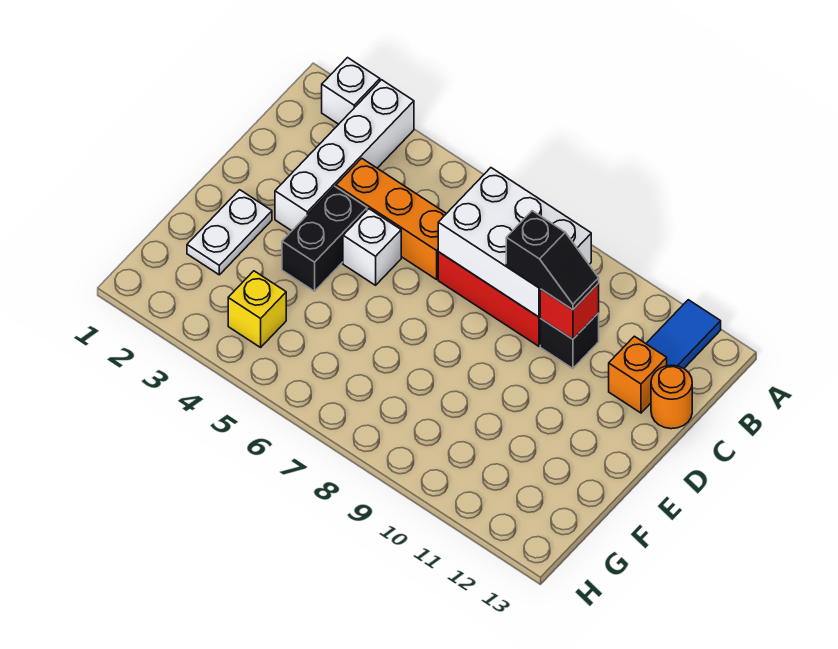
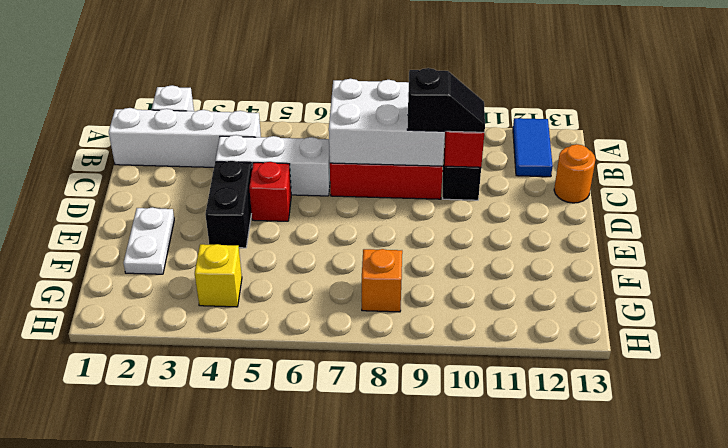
white brick A3:D3 level 1 -> white brick B1:B4 level 1
orange brick C4:C6 level 1 -> white brick C4:C6 level 1
orange brick C12 level 1 -> orange brick G8 level 1
white brick D5 level 1 -> red brick D5 level 1

